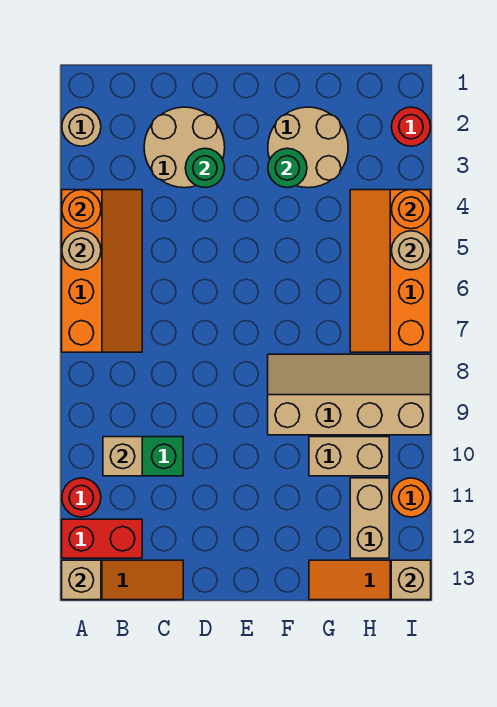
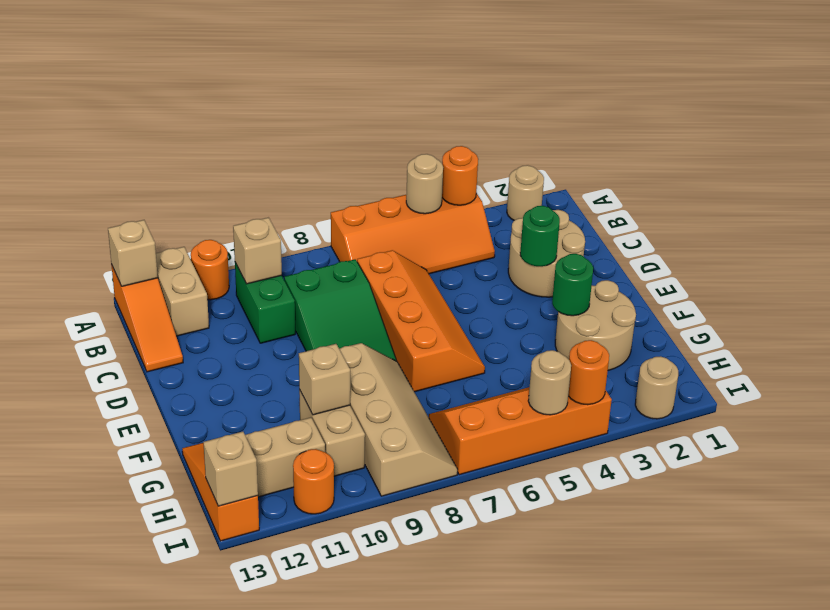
red round brick A11 level 1 -> orange round brick A11 level 1
red brick A12:B12 level 1 -> tan brick A12:B12 level 1
none -> orange slope C6:F7 level 1 top 7
none -> green slope C8:E9 level 1 top C
none -> tan brick G10 level 2
red round brick I2 level 1 -> tan round brick I2 level 1

